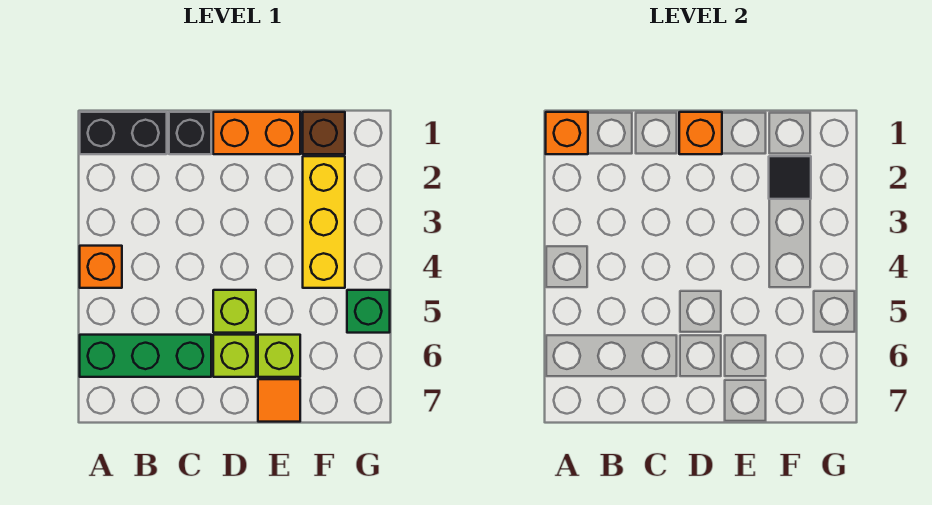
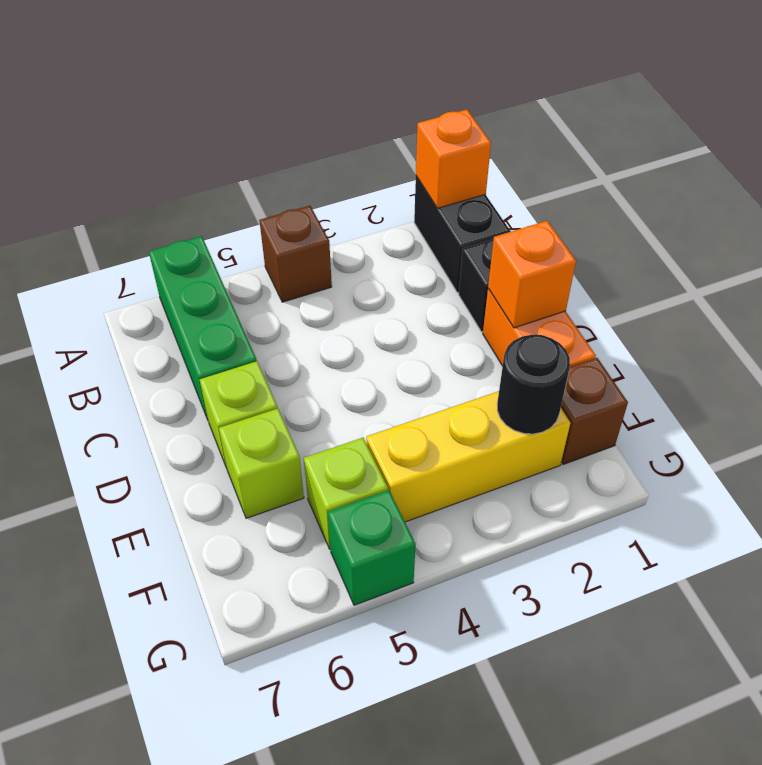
orange brick A4 level 1 -> brown brick A4 level 1
lime brick D5 level 1 -> lime brick F5 level 1
orange tile E7 level 1 -> none
black tile F2 level 2 -> black round brick F2 level 2

